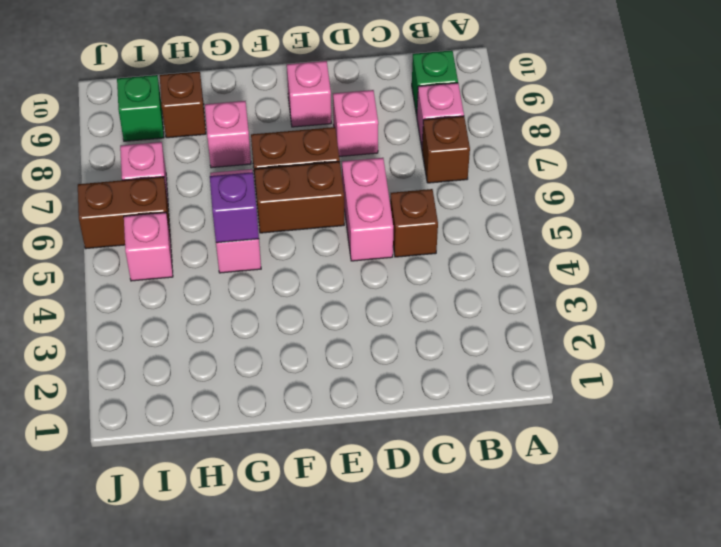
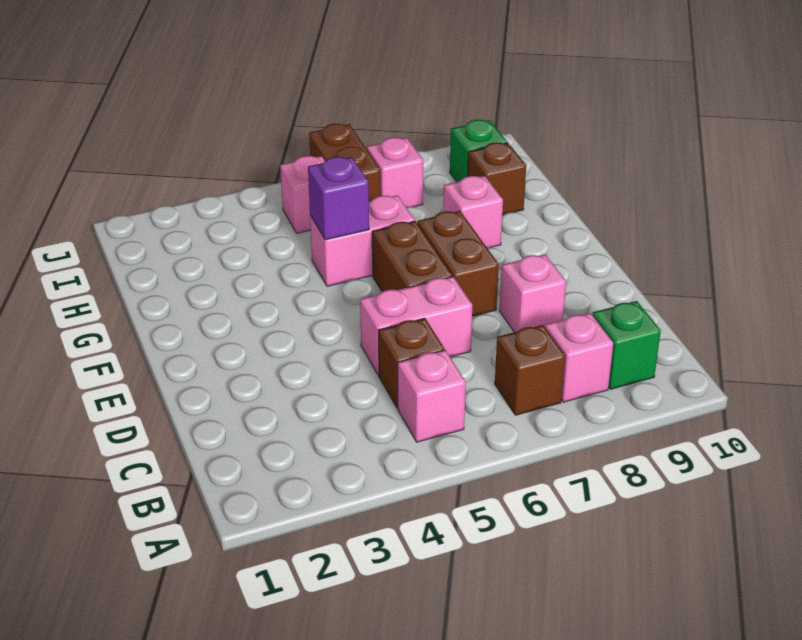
pink brick E9 level 1 -> pink brick B5 level 1

